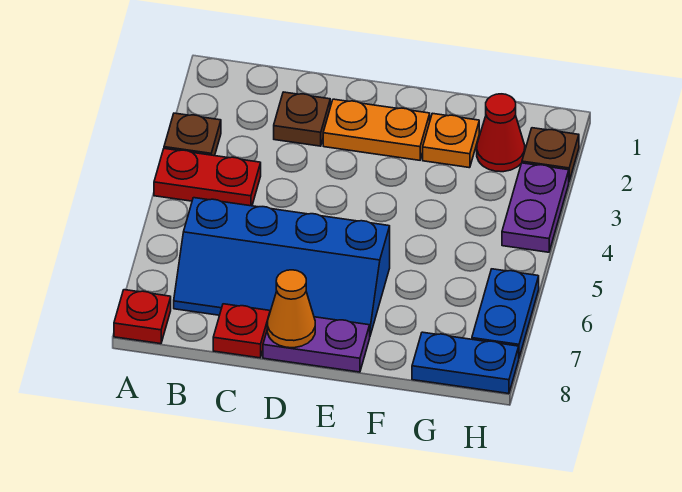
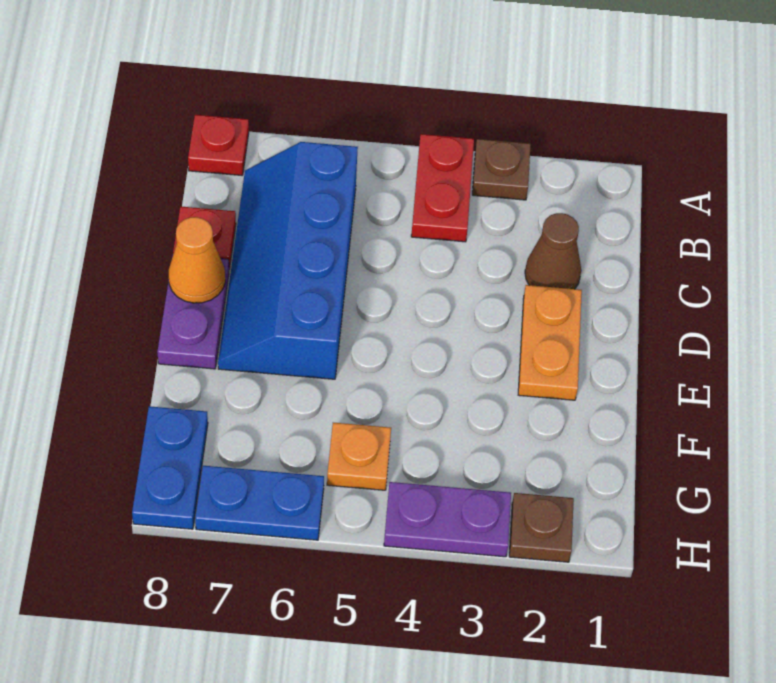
brown plate C2 level 1 -> brown cone C2 level 1
orange plate F2 level 1 -> orange plate G5 level 1
red cone G2 level 1 -> none

